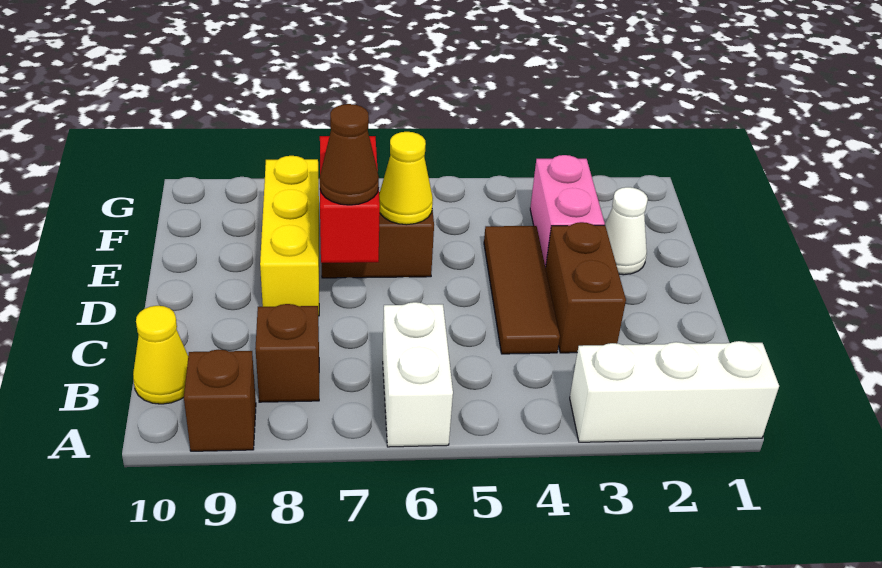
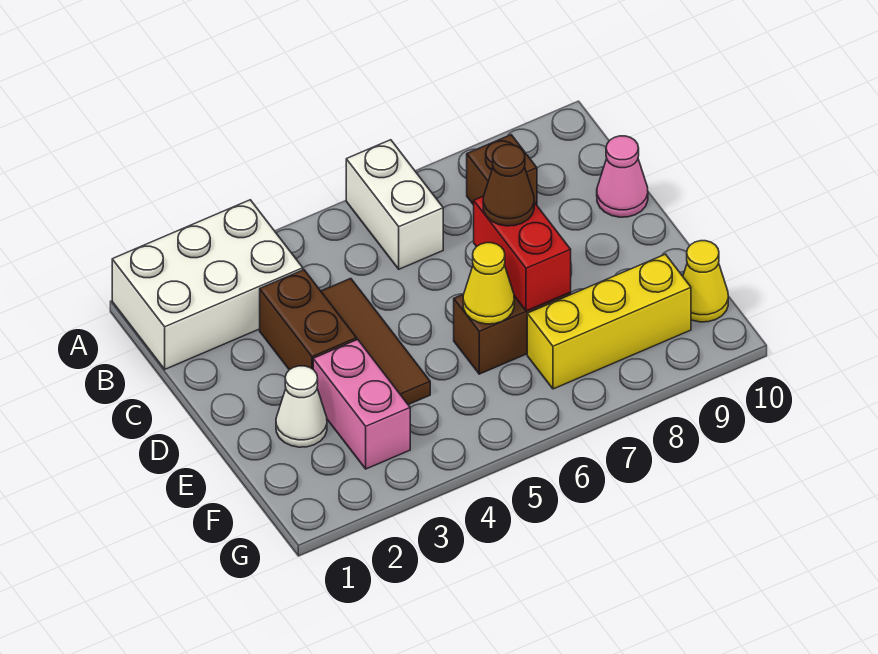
white brick A1:A3 level 1 -> white brick A1:B3 level 1
brown brick A9 level 1 -> none
yellow cone B10 level 1 -> yellow cone F10 level 1
none -> pink cone C10 level 1
yellow brick D8:F8 level 1 -> yellow brick F7:F9 level 1

